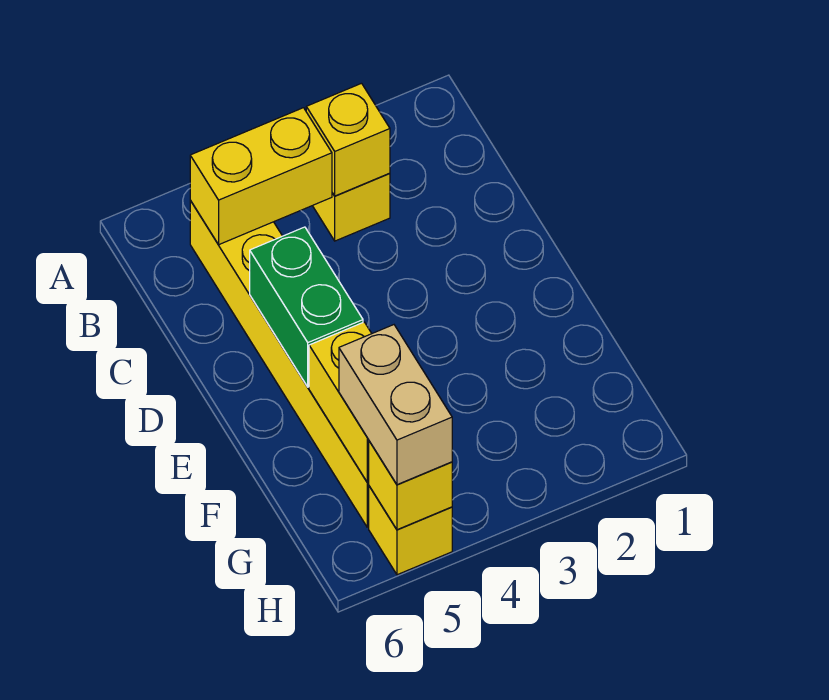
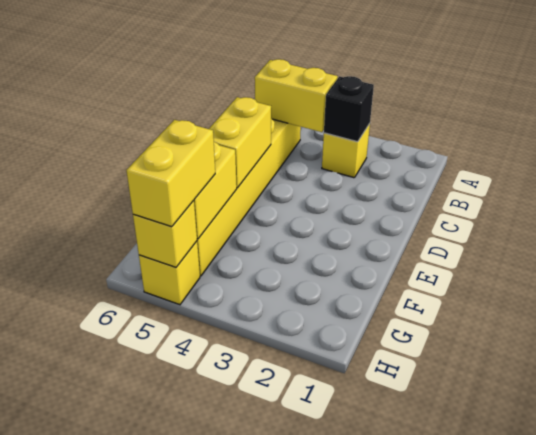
yellow brick B3 level 2 -> black brick B3 level 2
green brick D5:E5 level 2 -> yellow brick D5:E5 level 2
tan brick G5:H5 level 3 -> yellow brick G5:H5 level 3

